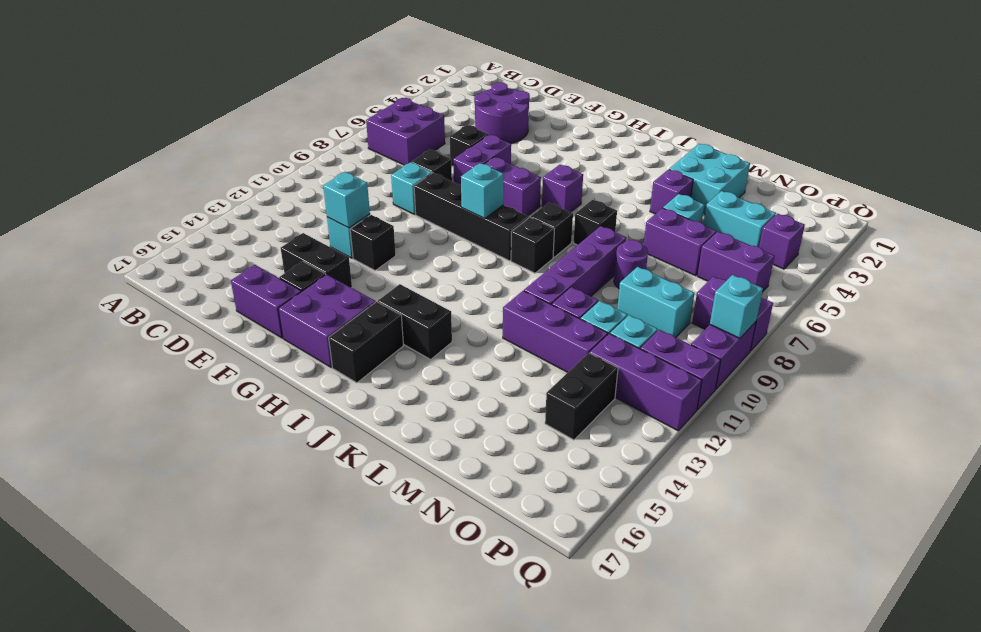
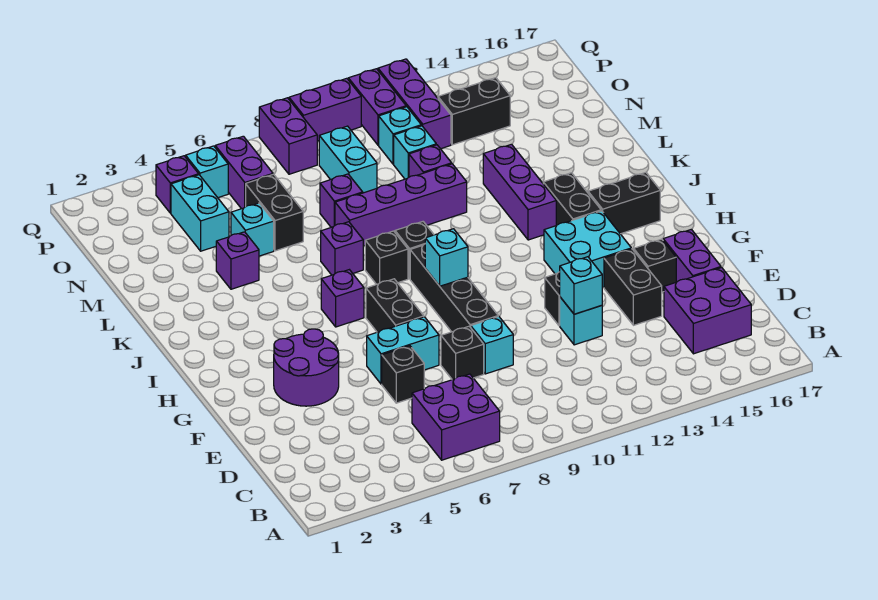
purple round brick D3:E4 level 1 -> purple round brick F3:G4 level 1
purple brick F6:F7 level 1 -> cyan brick F6:F7 level 1
purple brick G7:H7 level 1 -> black brick G7:H7 level 1
purple brick G15:H16 level 1 -> purple brick C15:D16 level 1
black brick K7 level 1 -> purple brick K7 level 1
cyan brick L2:M3 level 1 -> cyan brick G13:H14 level 1
purple brick L12:N12 level 1 -> purple brick J13:L13 level 1
purple brick M6:N6 level 1 -> black brick M6:N6 level 1
purple round brick M8 level 1 -> purple brick M8 level 1
cyan brick Q9 level 2 -> cyan brick P5 level 1

